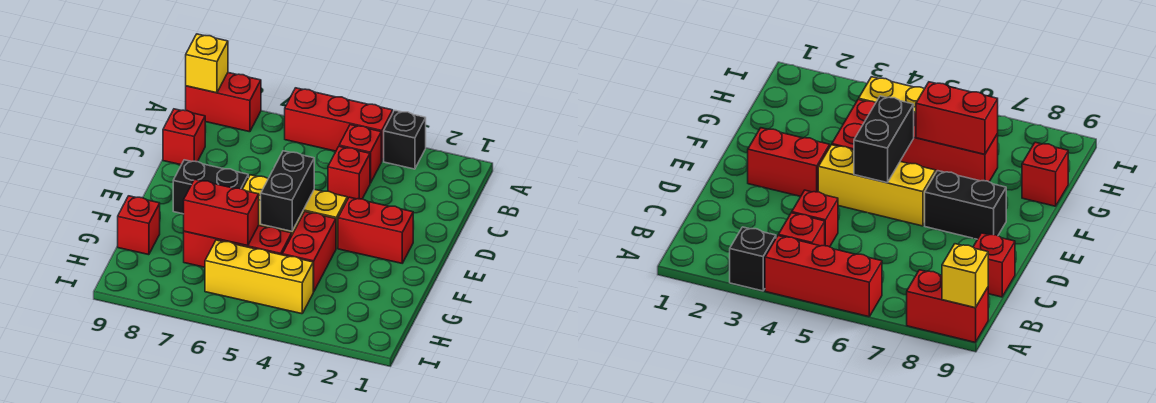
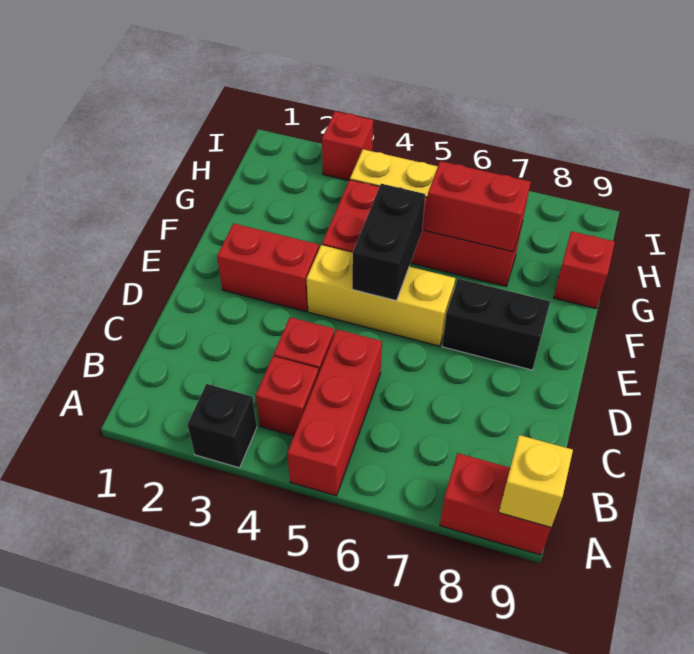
red brick A4:A6 level 1 -> red brick A5:C5 level 1
red brick C9 level 1 -> red brick I3 level 1

